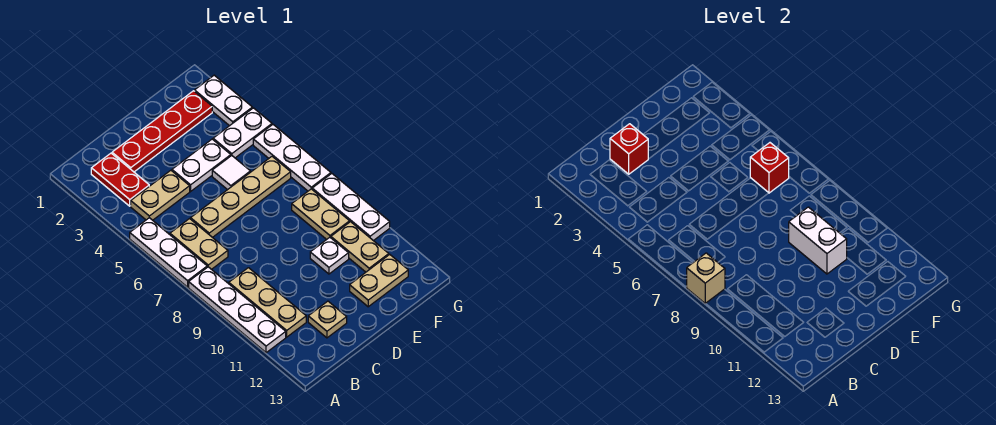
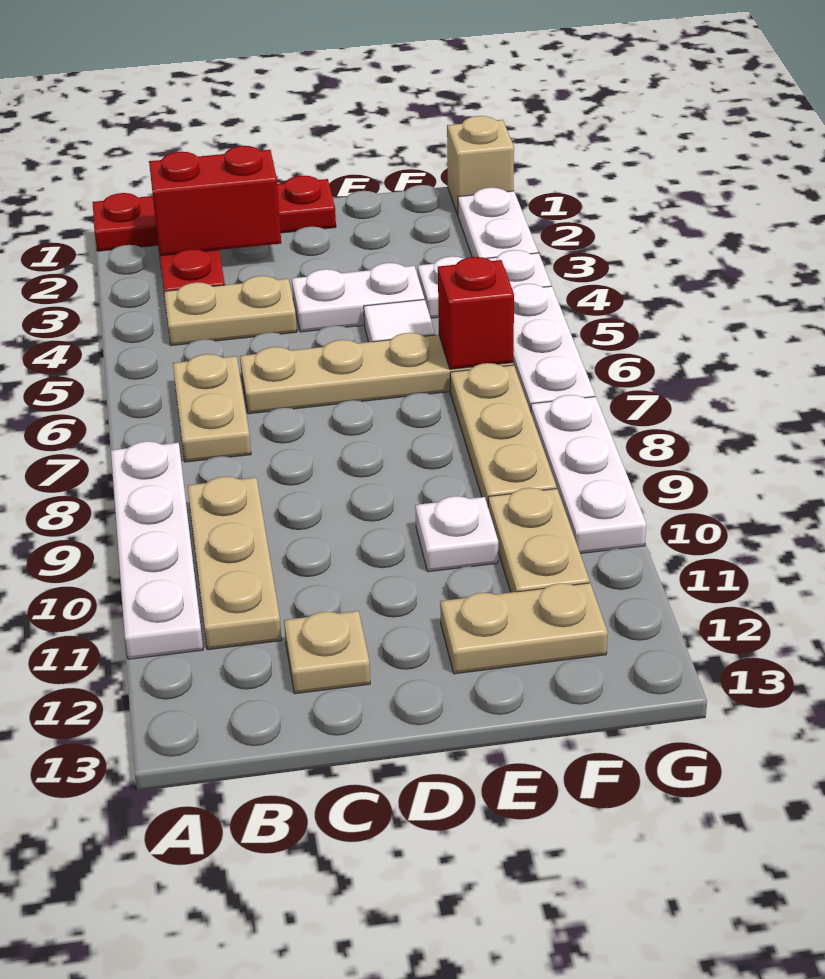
white plate A5:A7 level 1 -> none
tan brick A8 level 2 -> tan brick G1 level 1
red plate C2:F2 level 1 -> red plate A1:D1 level 1
red brick C2 level 2 -> red brick B2:C2 level 2
white brick E9:E10 level 2 -> none
tan plate F8:F9 level 1 -> tan plate F7:F9 level 1

